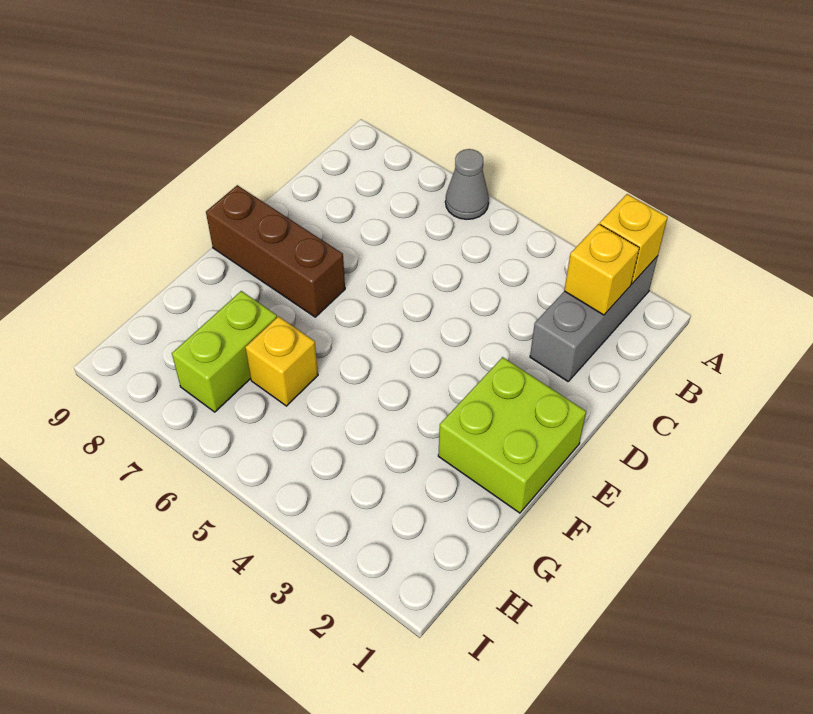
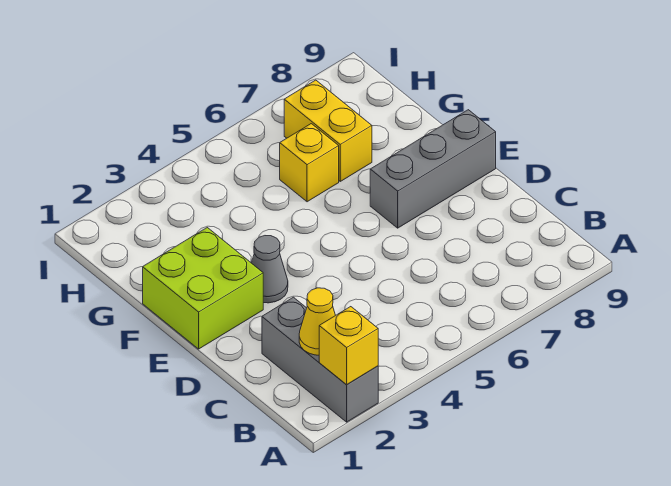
grey cone A6 level 1 -> grey cone E3 level 1
yellow brick B2 level 2 -> yellow cone B2 level 2
brown brick E7:E9 level 1 -> grey brick E7:E9 level 1
lime brick G7:H7 level 1 -> yellow brick G7:H7 level 1

